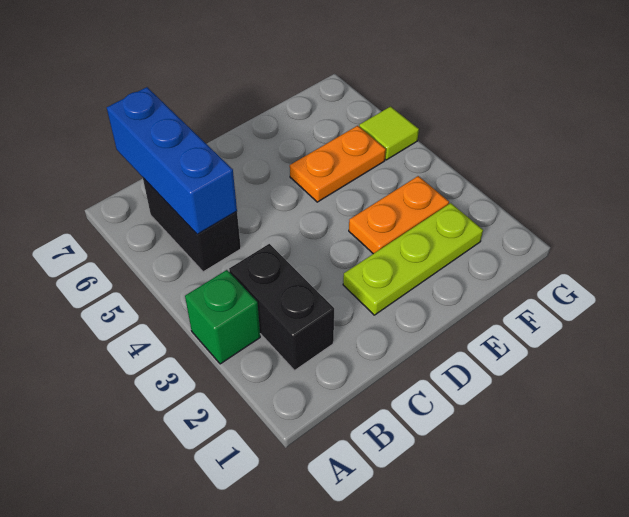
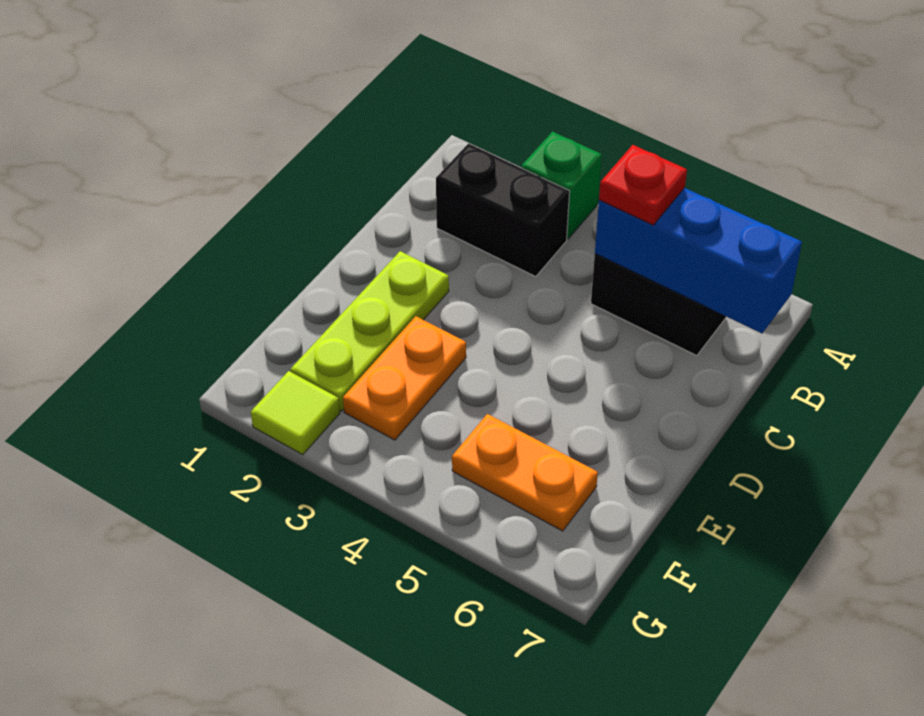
none -> red plate B5 level 3
orange plate E5:F5 level 1 -> orange plate F5:F6 level 1
lime tile G5 level 1 -> lime tile G2 level 1

